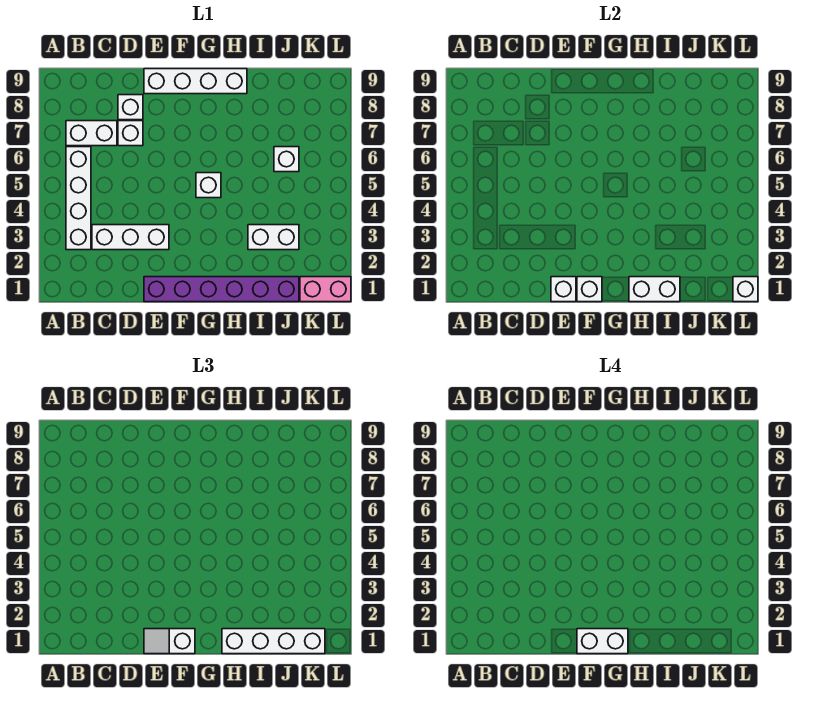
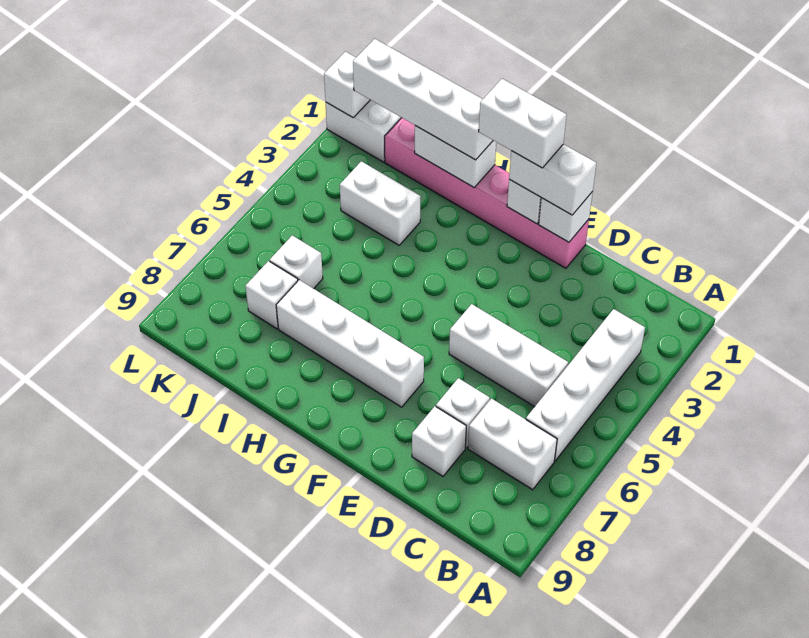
white brick C3:E3 level 1 -> white brick C5:E5 level 1
purple brick E1:J1 level 1 -> pink brick E1:J1 level 1
white slope E1:F1 level 3 top F -> white brick E1:F1 level 3
white brick E9:H9 level 1 -> white brick F7:I7 level 1
white brick G5 level 1 -> white brick J7 level 1
pink brick K1:L1 level 1 -> white brick K1:L1 level 1

